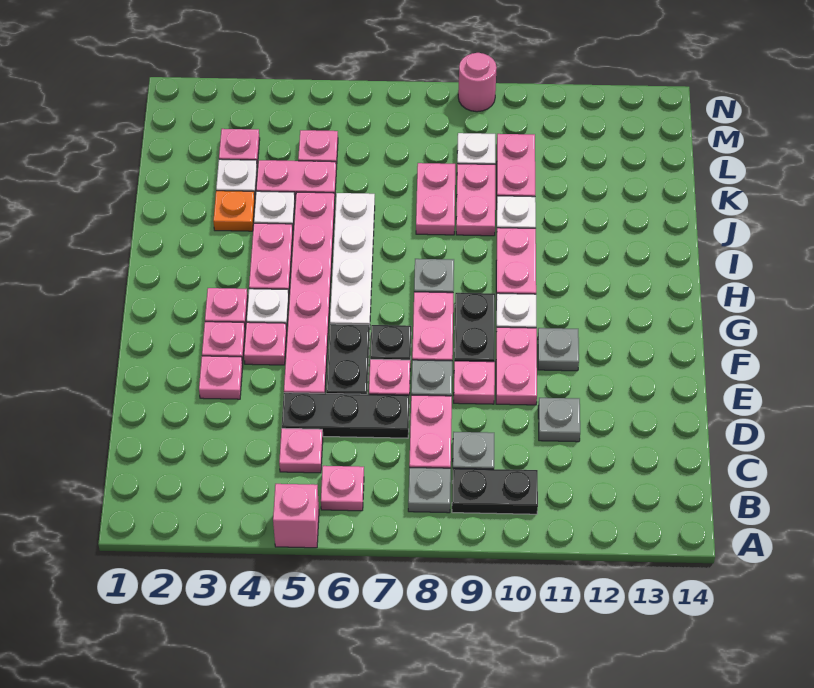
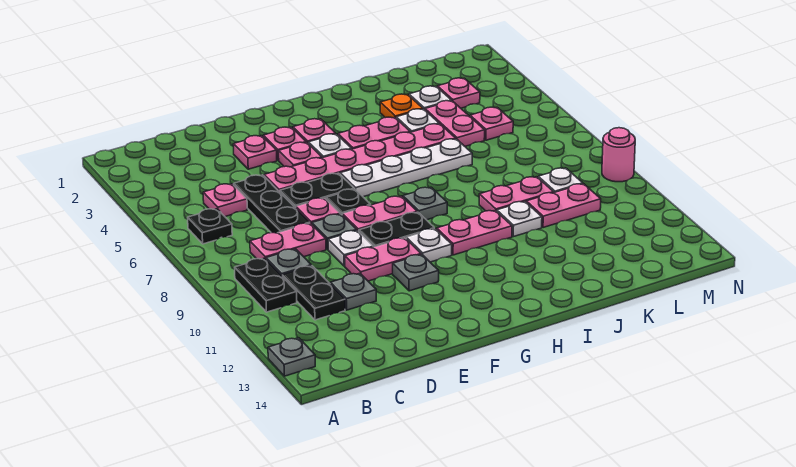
pink brick A5 level 1 -> none
pink plate B6 level 1 -> black plate B6 level 1
grey plate B8 level 1 -> grey plate A13 level 1
none -> black plate C10:C11 level 1
pink plate E9 level 1 -> white plate E9 level 1
pink plate J8:K8 level 1 -> none

